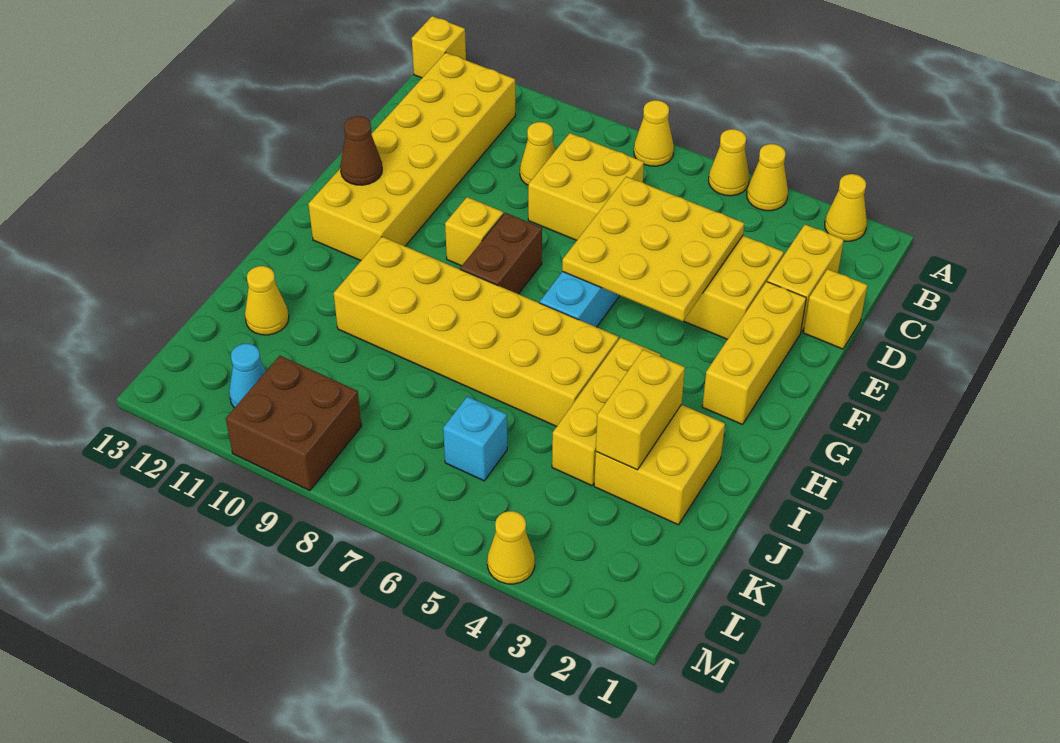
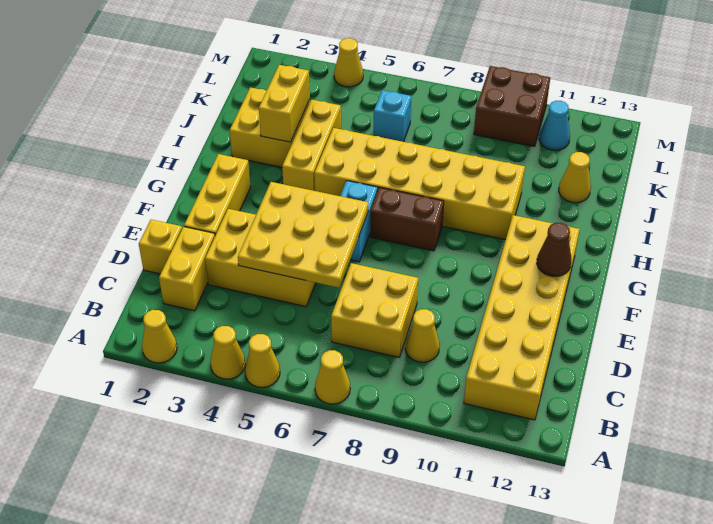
yellow brick A13 level 1 -> none
brown brick F8:G8 level 1 -> brown brick G7:G8 level 1
yellow brick F9 level 1 -> none

